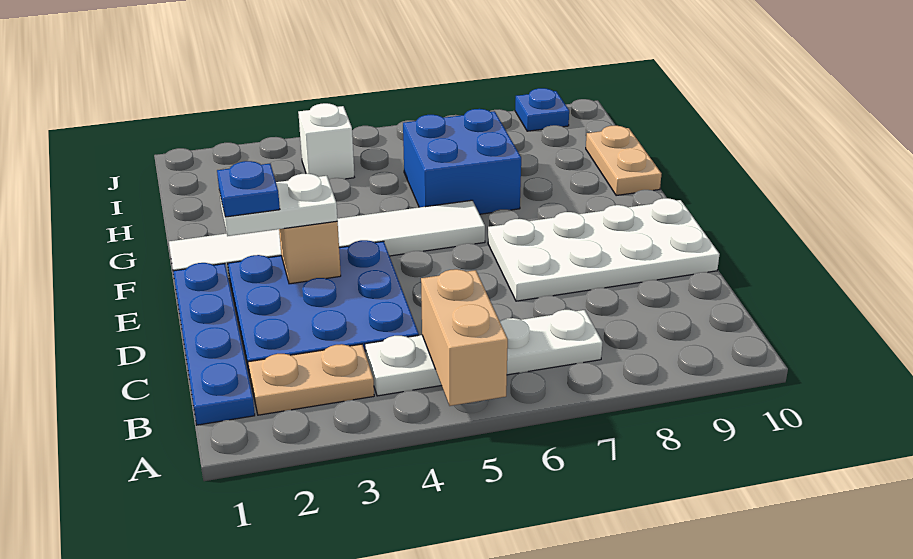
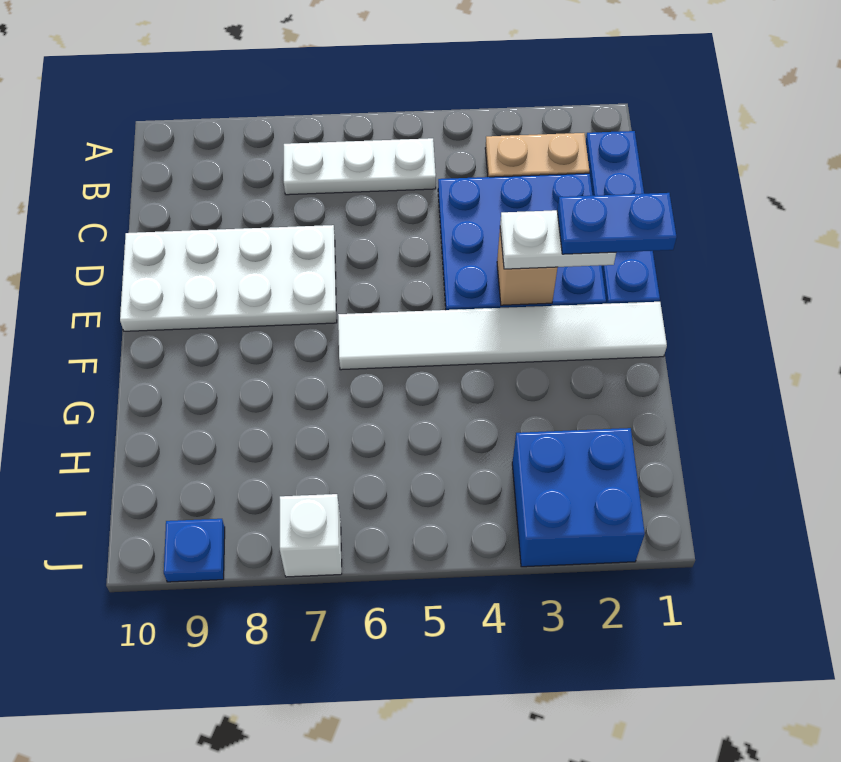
tan brick A5:B5 level 2 -> none
white plate B4:B7 level 1 -> white plate B5:B7 level 1
blue plate E2 level 4 -> blue plate E1:E2 level 4
blue brick G6:H7 level 1 -> blue brick I2:J3 level 1
tan plate G10:H10 level 1 -> none
white brick I4 level 1 -> white brick J7 level 1

